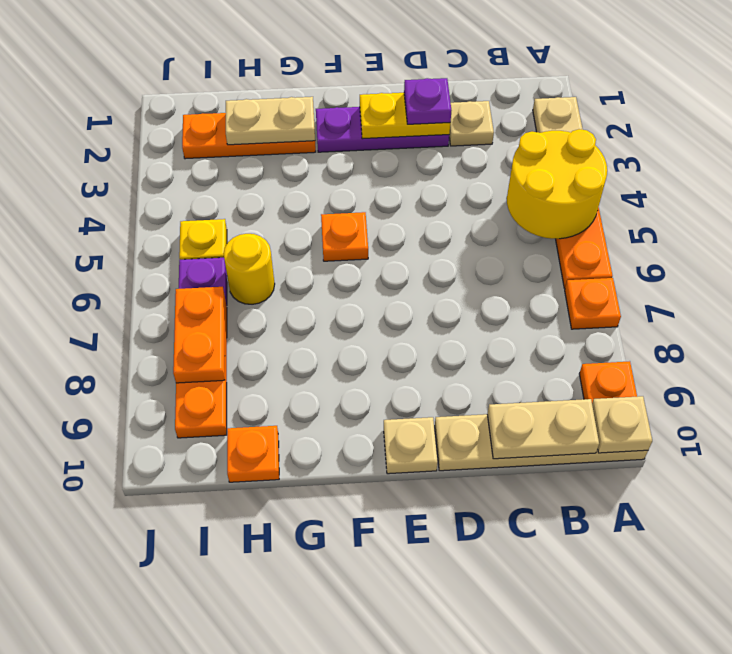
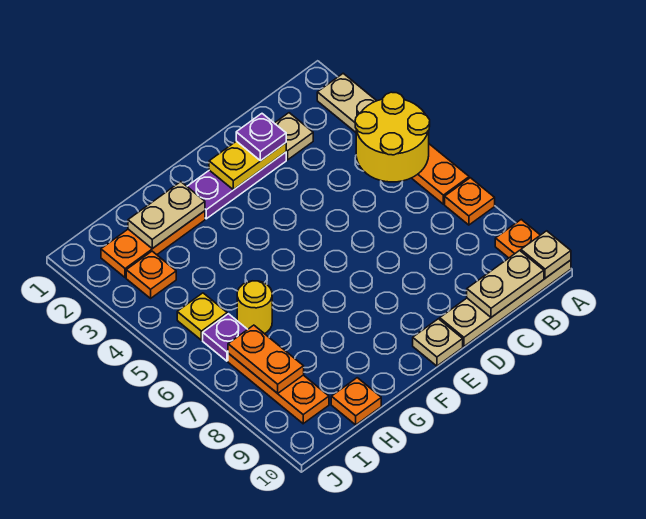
orange plate F5 level 1 -> orange plate I3 level 1

